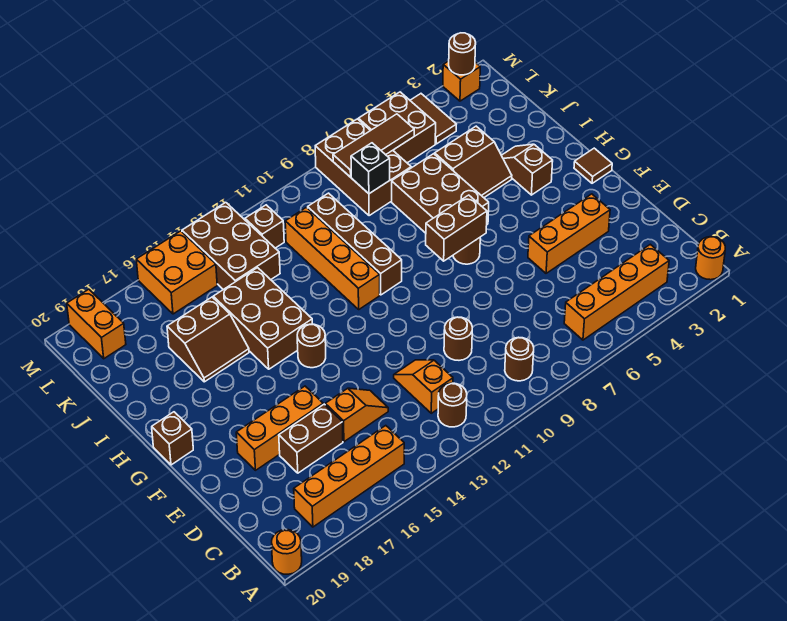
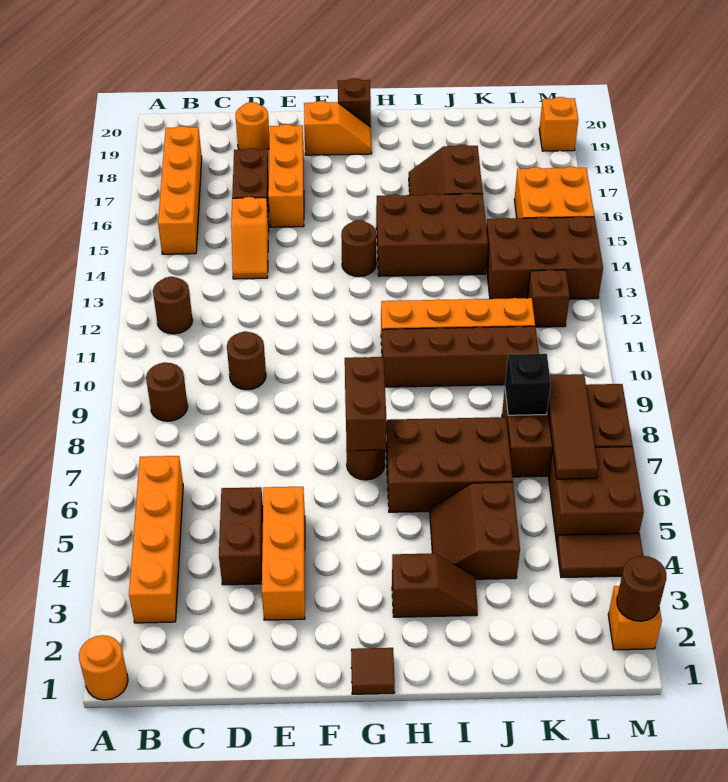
orange round brick A20 level 1 -> orange round brick D19 level 1
orange slope C12:D12 level 1 top C -> orange slope F19:G19 level 1 top F
none -> brown brick D4:D5 level 1
orange brick L19:M19 level 1 -> orange brick M19 level 1

